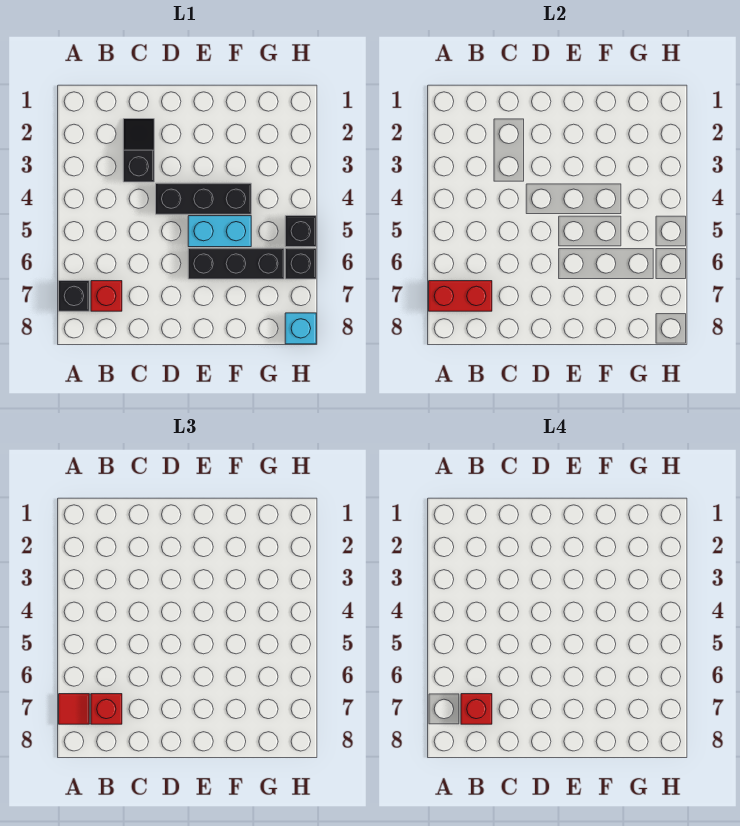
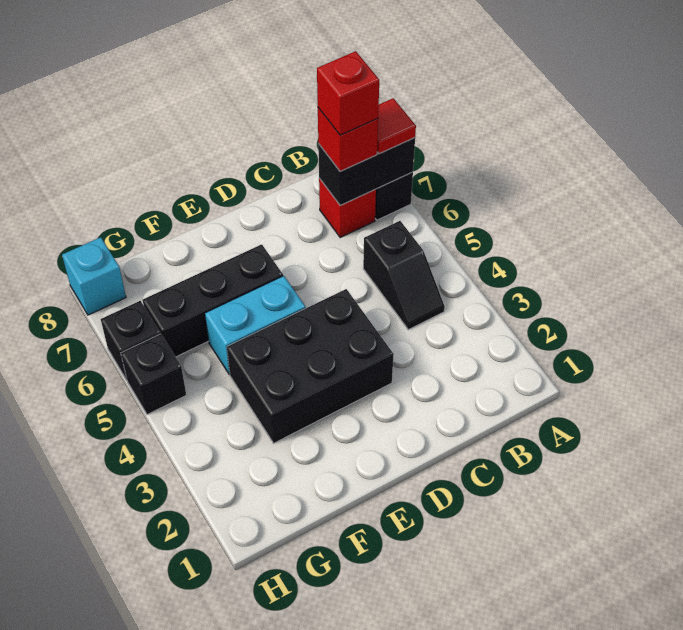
red brick A7:B7 level 2 -> black brick A7:B7 level 2
black slope C2:C3 level 1 top 3 -> black slope B4:B5 level 1 top 5
black brick D4:F4 level 1 -> black brick D3:F4 level 1

